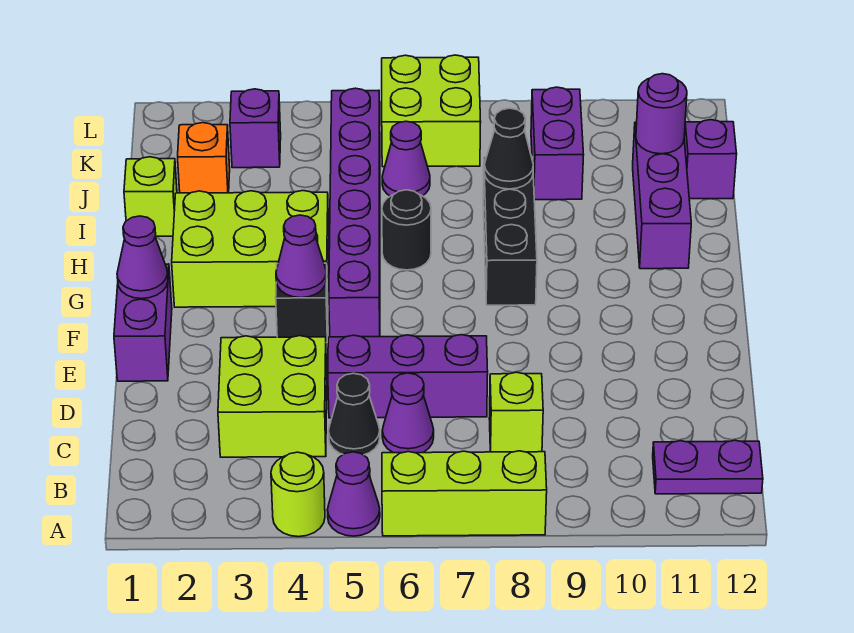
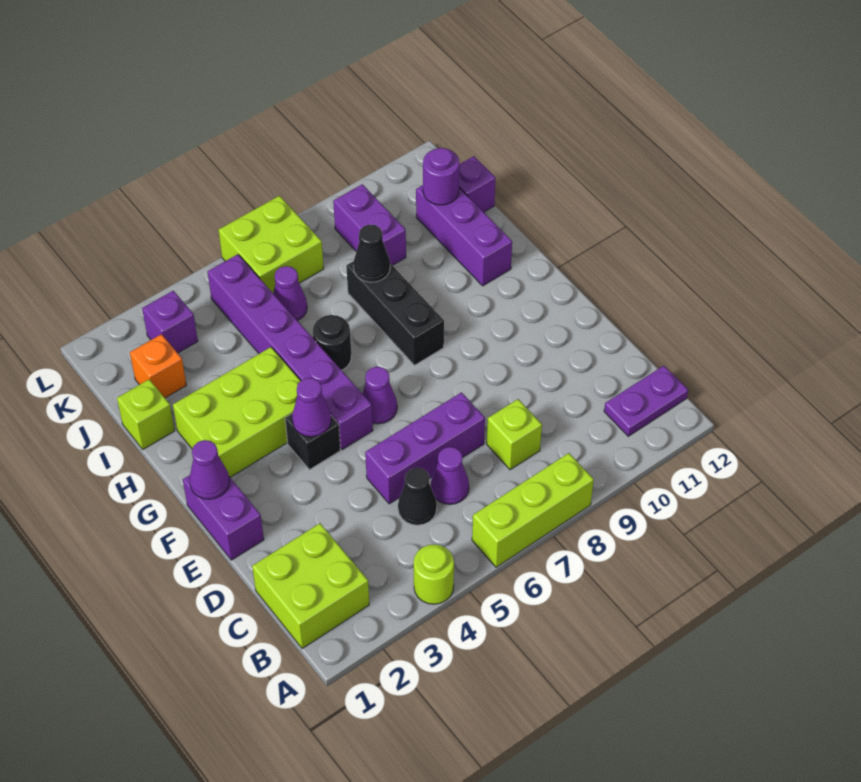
purple cone A5 level 1 -> purple cone F6 level 1
lime brick C3:D4 level 1 -> lime brick B1:C2 level 1

